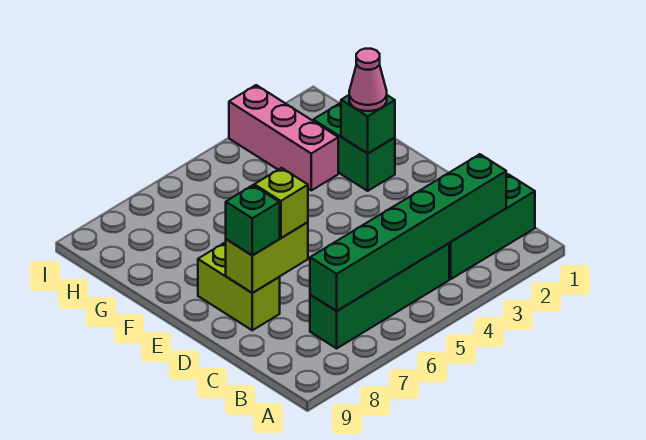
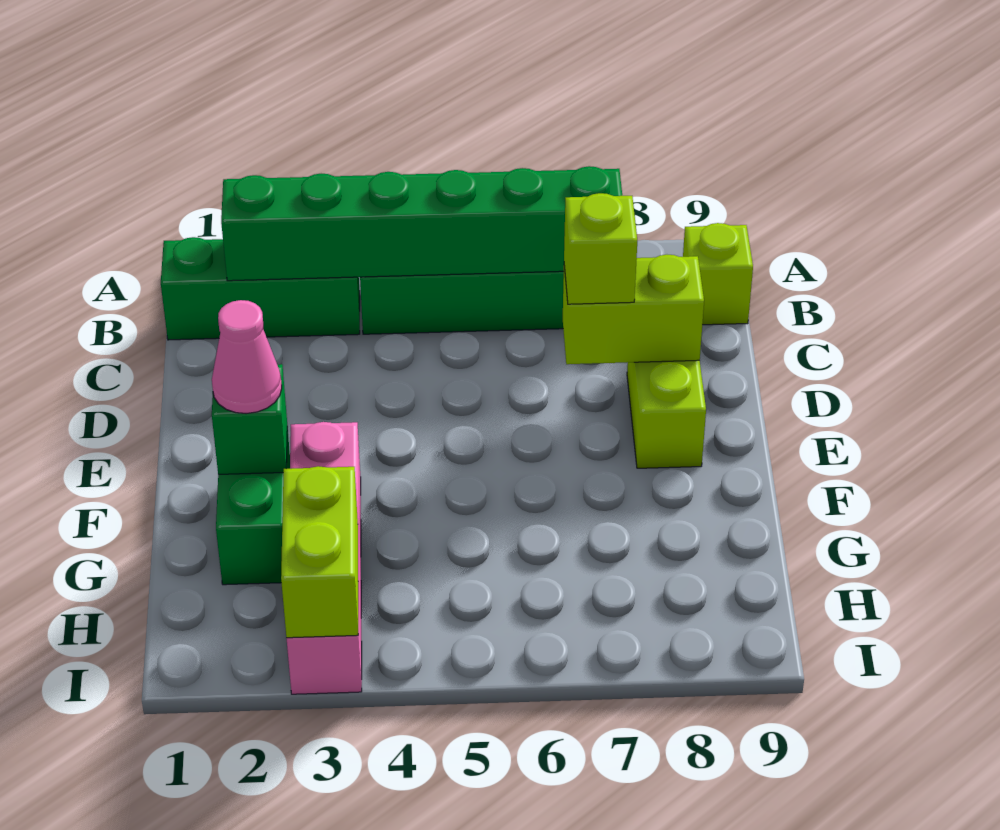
none -> lime brick B9 level 1
green brick D8 level 3 -> none
pink brick G3:I3 level 1 -> pink brick F3:I3 level 1
none -> lime brick H3:I3 level 2

